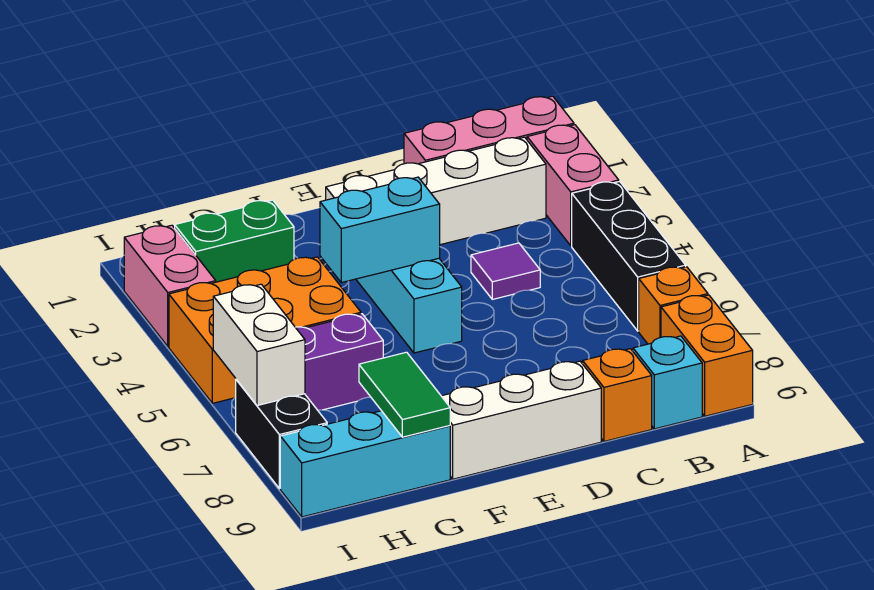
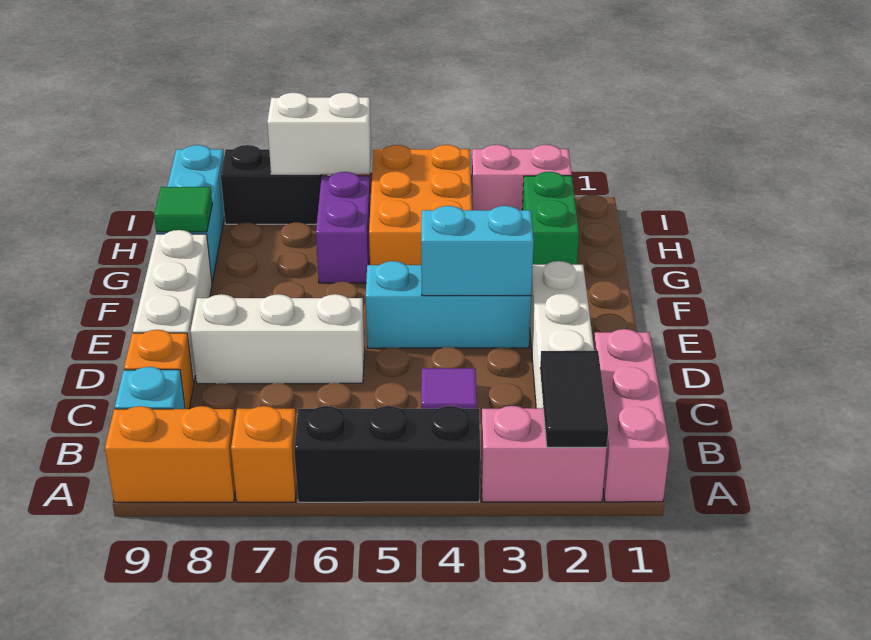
none -> black tile A2:B2 level 2
none -> white brick D6:D8 level 1
cyan brick E4:F4 level 2 -> cyan brick E3:E4 level 2
green tile G8:G9 level 2 -> green tile G9 level 2

